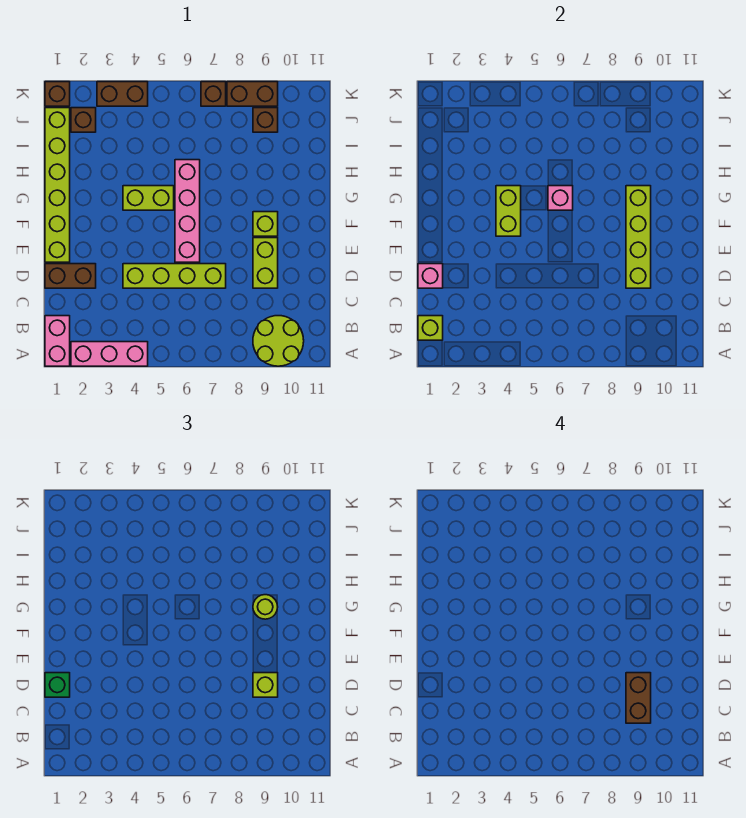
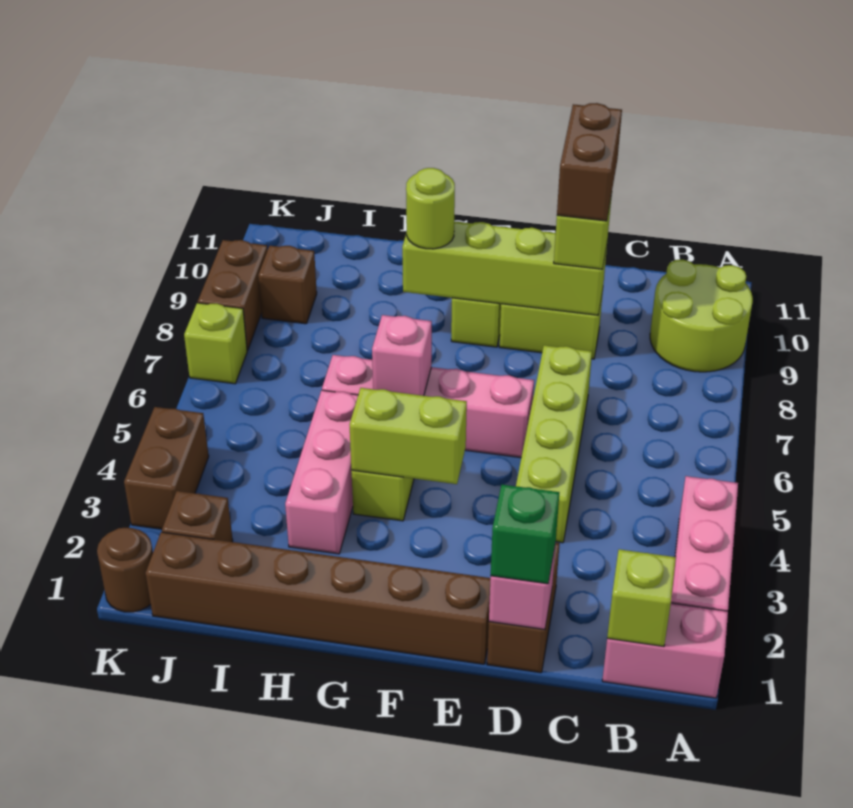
brown brick C9:D9 level 4 -> brown brick D9:D10 level 4
lime brick E1:J1 level 1 -> brown brick E1:J1 level 1
none -> pink brick H3:H5 level 1
brown brick K1 level 1 -> brown round brick K1 level 1
brown brick K7 level 1 -> lime brick K7 level 1

